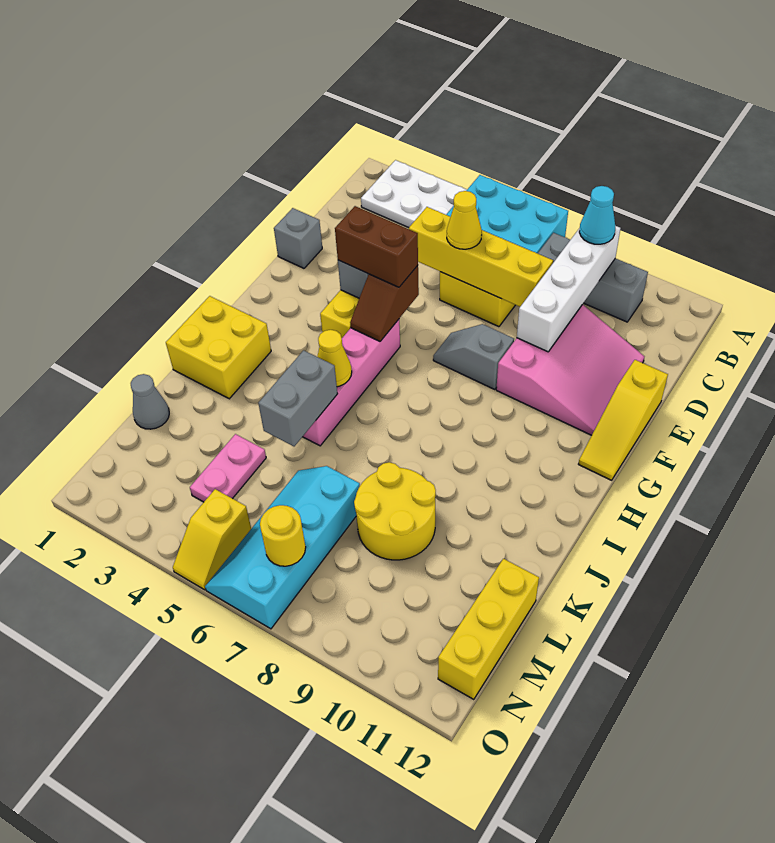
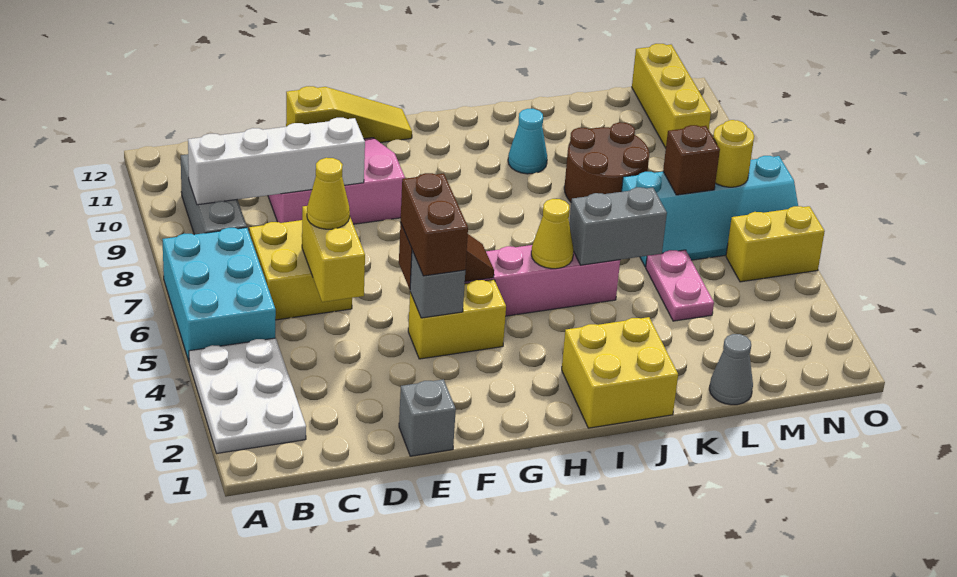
cyan cone B9 level 3 -> cyan cone J10 level 1
yellow brick D5:D8 level 2 -> yellow brick D5:D6 level 2
grey slope F7:F8 level 1 top 8 -> none
yellow round brick K8:L9 level 1 -> brown round brick K8:L9 level 1
pink plate L4:M4 level 1 -> pink plate L4:L5 level 1
yellow brick L12:N12 level 1 -> yellow brick N10:N12 level 1
none -> brown brick M7 level 2
yellow slope N5:O5 level 1 top N -> yellow brick N5:O5 level 1

